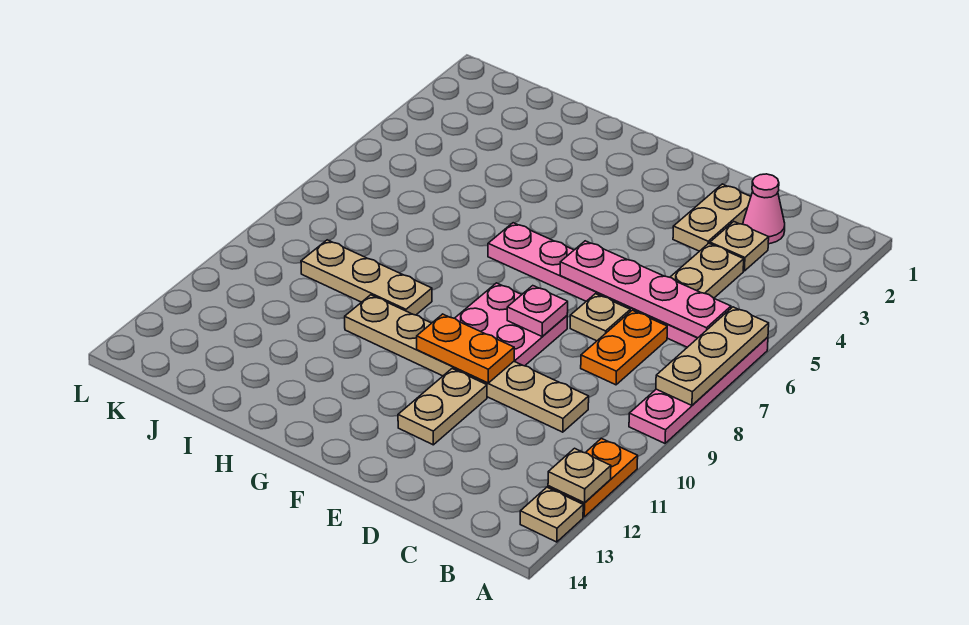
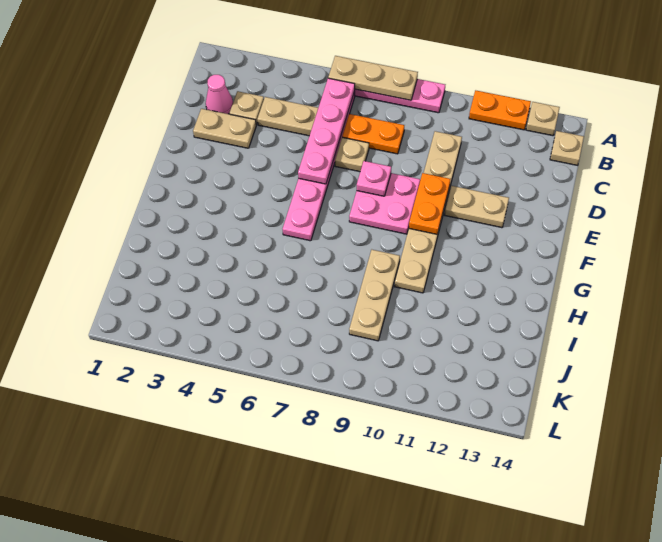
tan plate A12 level 2 -> tan plate B14 level 1

